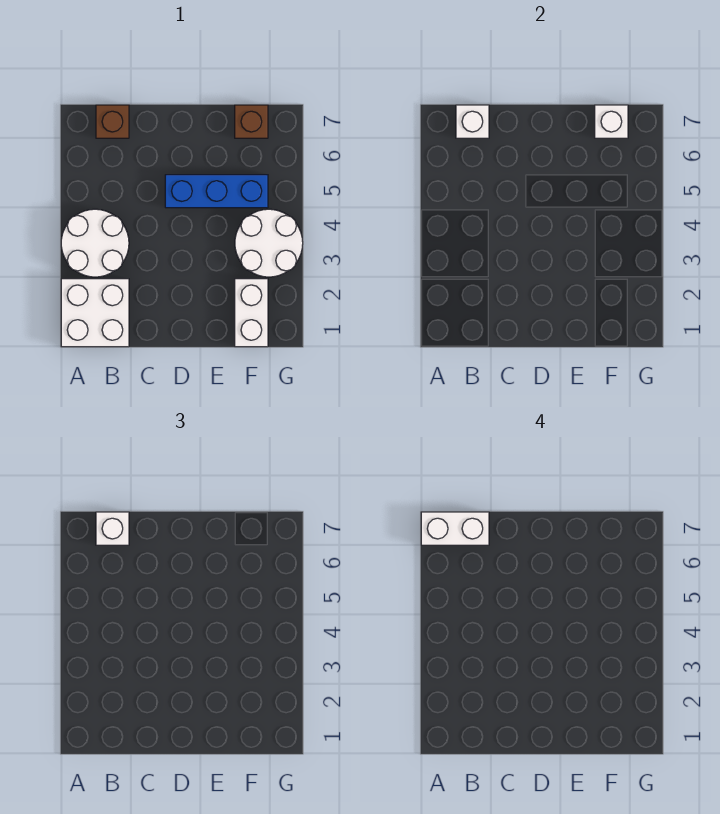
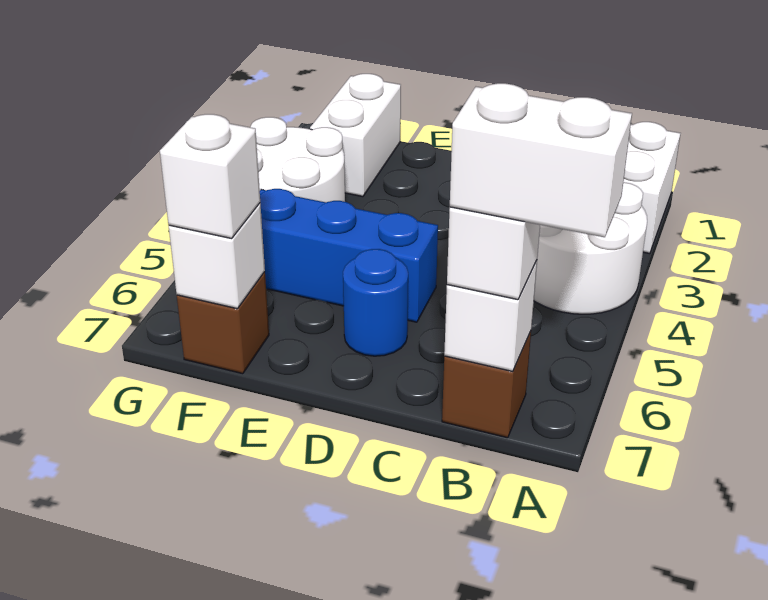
none -> blue round brick D6 level 1
none -> white brick F7 level 3

